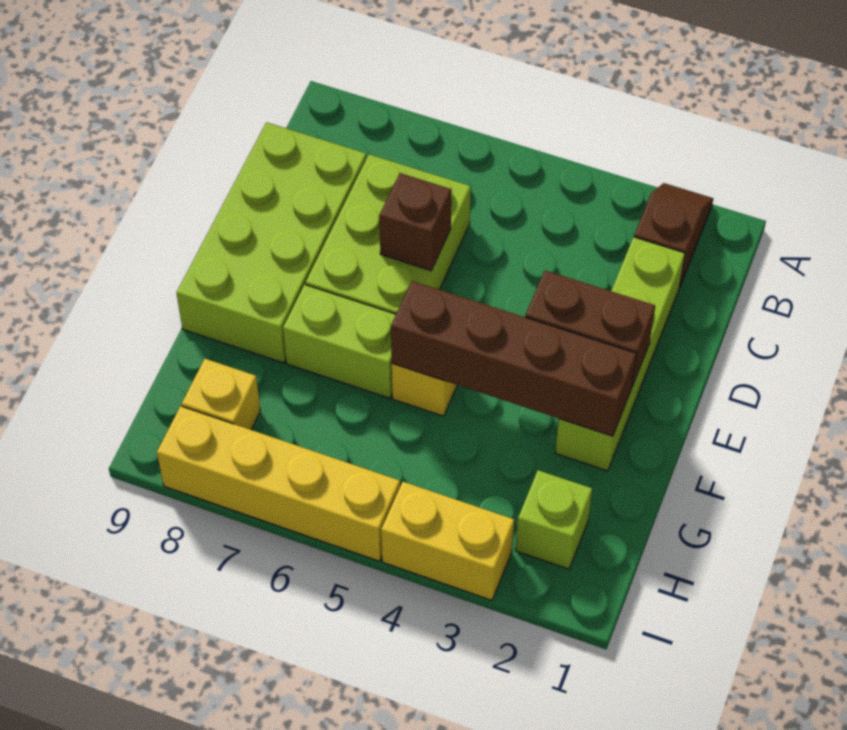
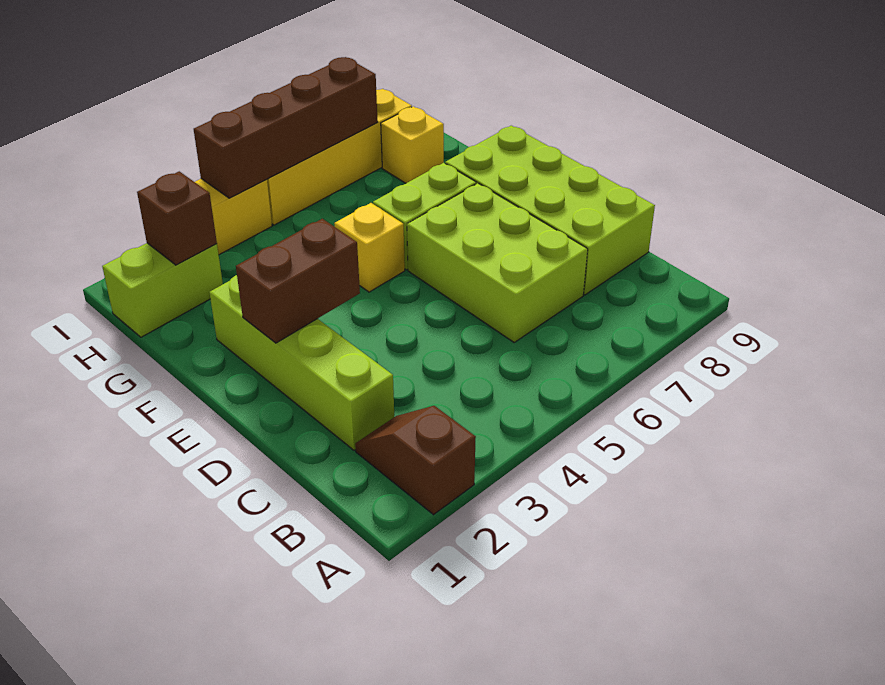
brown slope A2:B2 level 1 top B -> brown slope A2:B2 level 1 top A
brown brick D6 level 2 -> brown brick H2 level 2
brown brick F2:F5 level 2 -> brown brick I4:I7 level 2
lime brick H2 level 1 -> lime brick H1:H2 level 1

